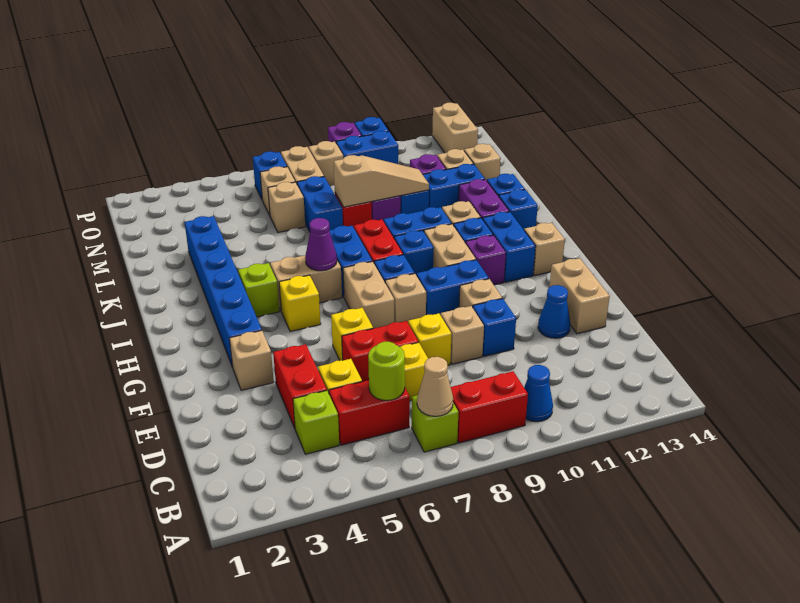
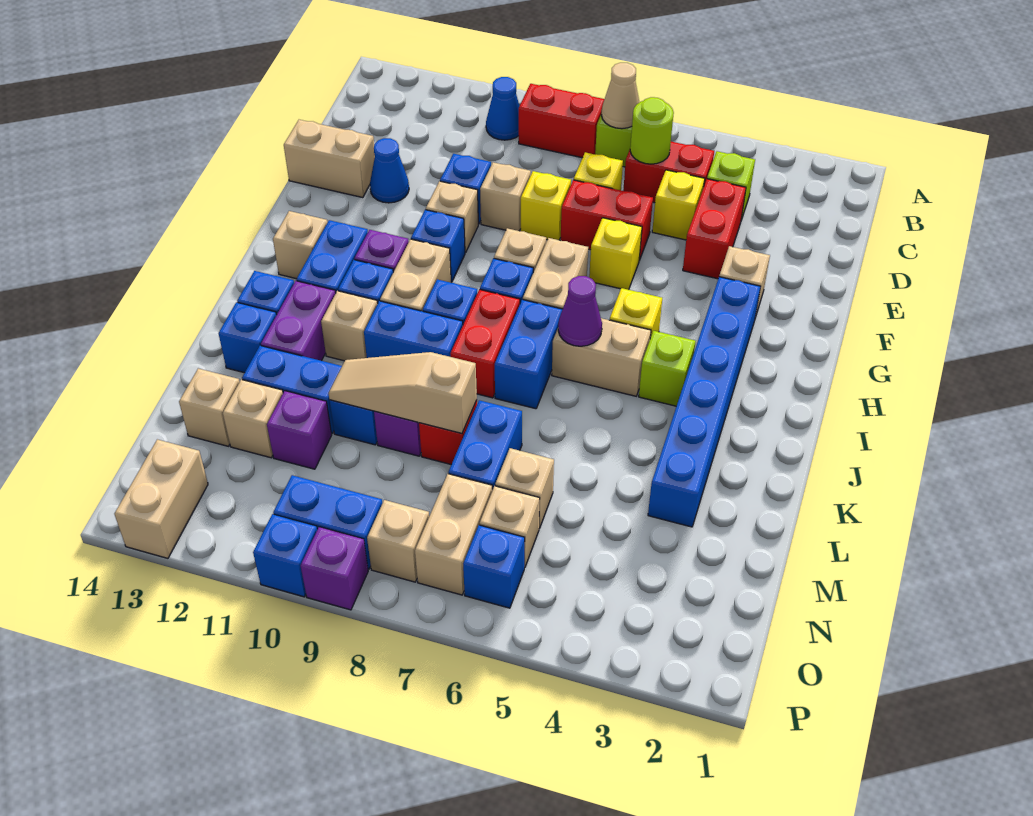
tan brick E13:F13 level 1 -> tan brick E13:E14 level 1
blue brick G9:G10 level 1 -> blue brick G10 level 1

